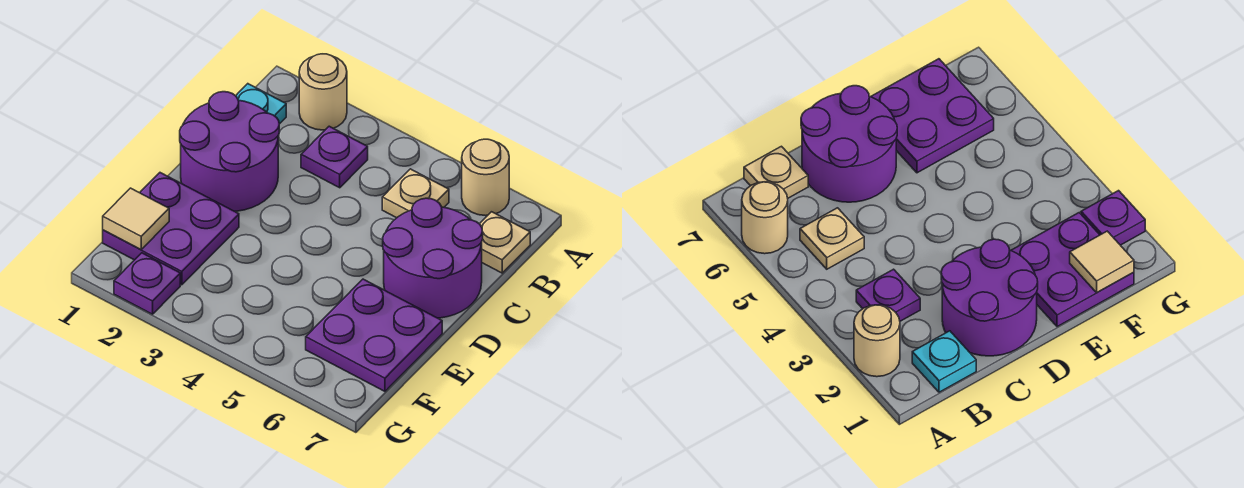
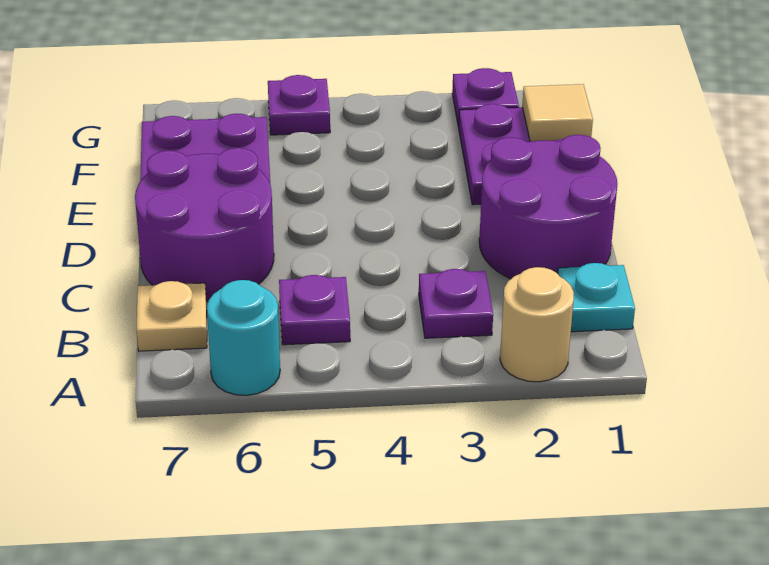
tan round brick A6 level 1 -> cyan round brick A6 level 1
tan plate B5 level 1 -> purple plate B5 level 1
none -> purple plate G5 level 1

